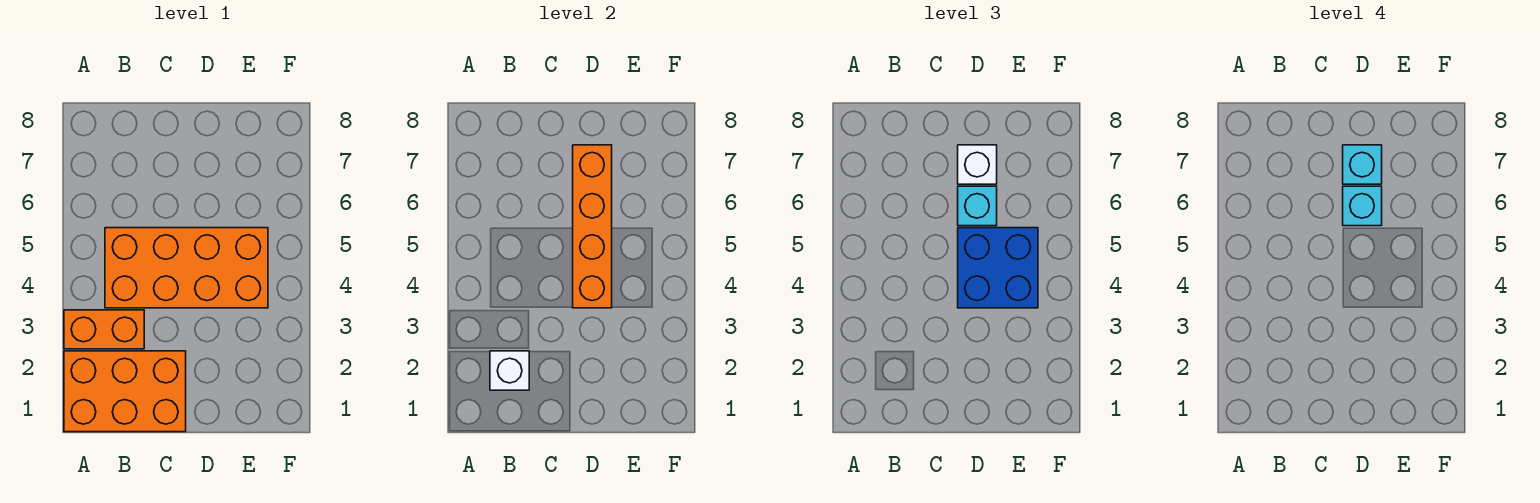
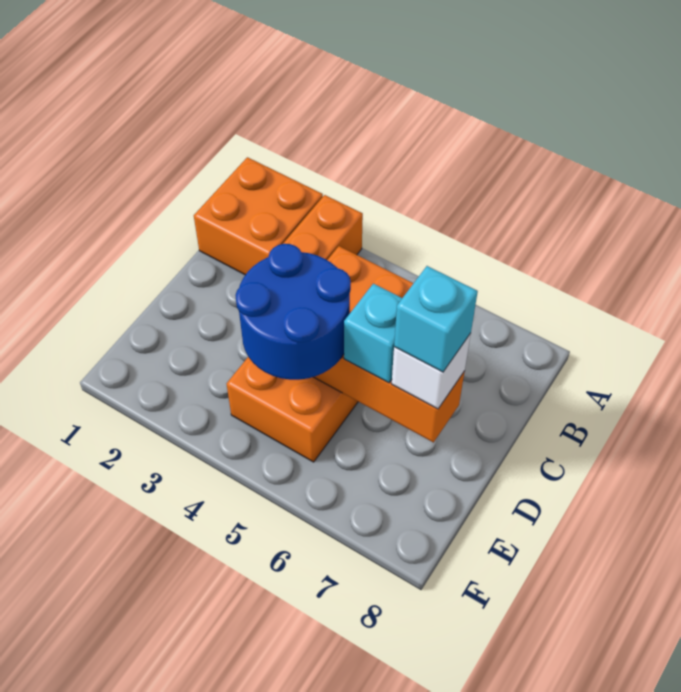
orange brick A1:C2 level 1 -> orange brick A1:B2 level 1
white brick B2 level 2 -> none
blue brick D4:E5 level 3 -> blue round brick D4:E5 level 3
cyan brick D6 level 4 -> none

